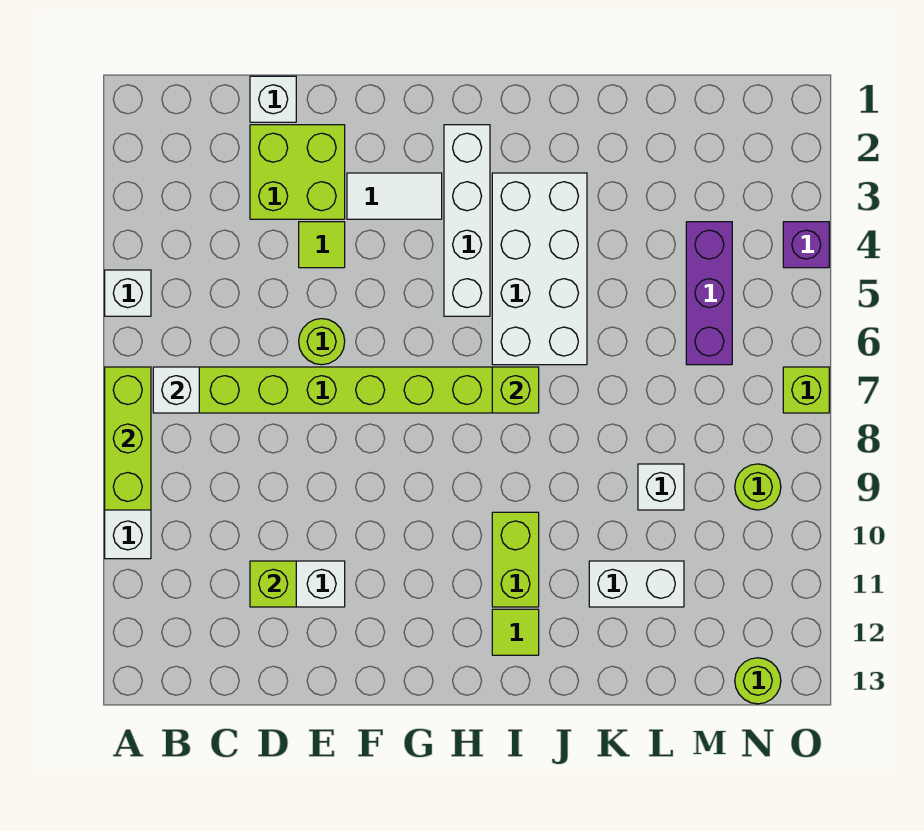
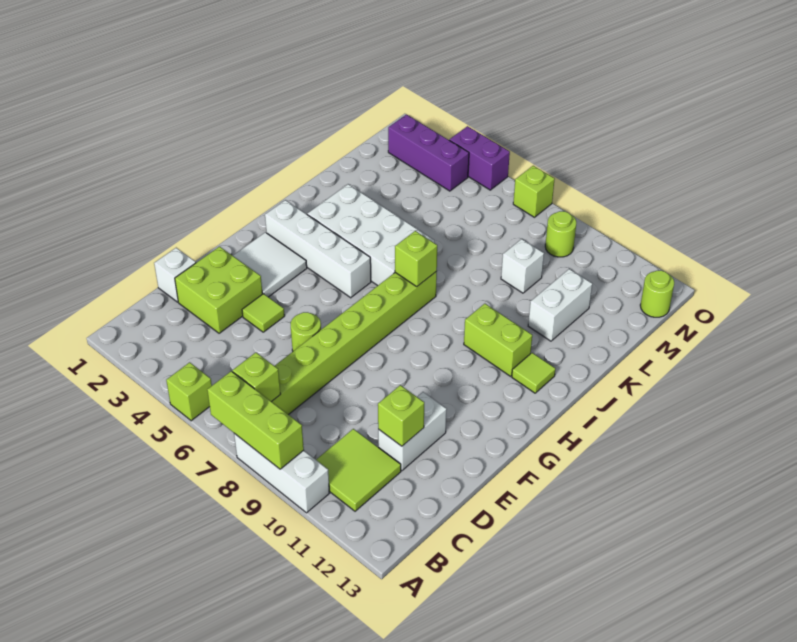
white brick A5 level 1 -> lime brick A5 level 1
white brick B7 level 2 -> lime brick B7 level 2
none -> lime tile B10:C11 level 1
white tile F3:G3 level 1 -> white tile F2:G3 level 1
purple brick M4:M6 level 1 -> purple brick N2:N4 level 1
purple brick O4 level 1 -> purple brick O4:O5 level 1

